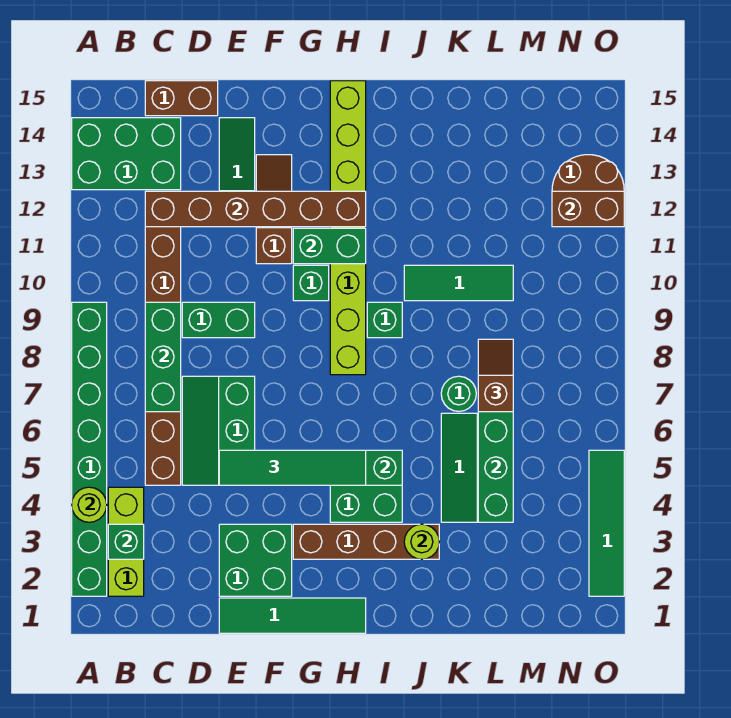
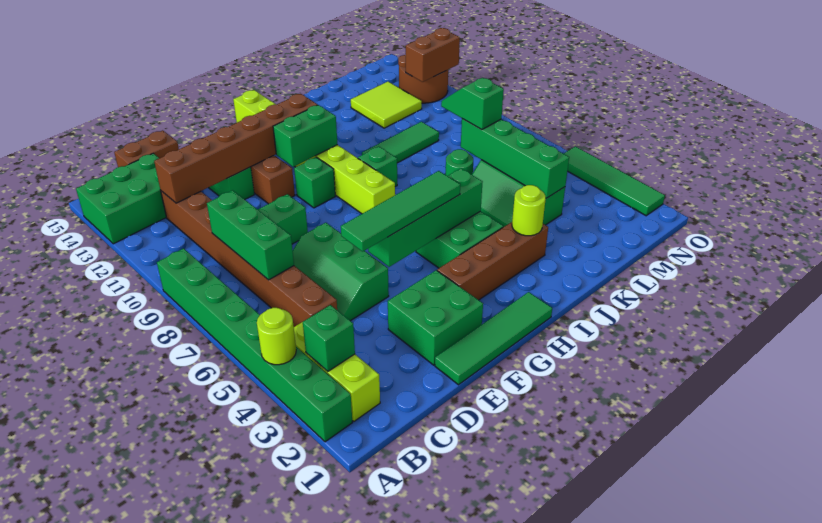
brown slope L7:L8 level 3 top 7 -> green slope L7:L8 level 3 top 7
none -> lime tile L12:M13 level 1

